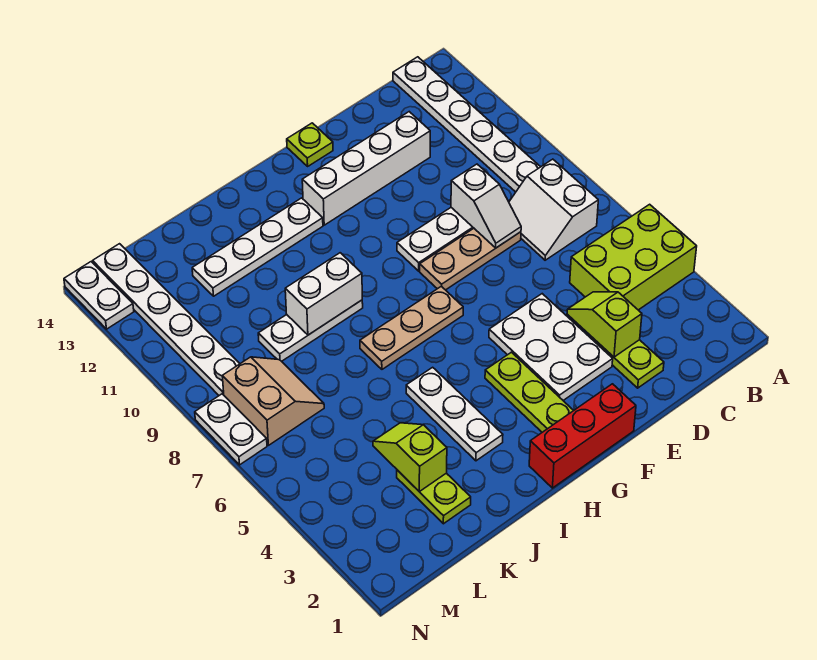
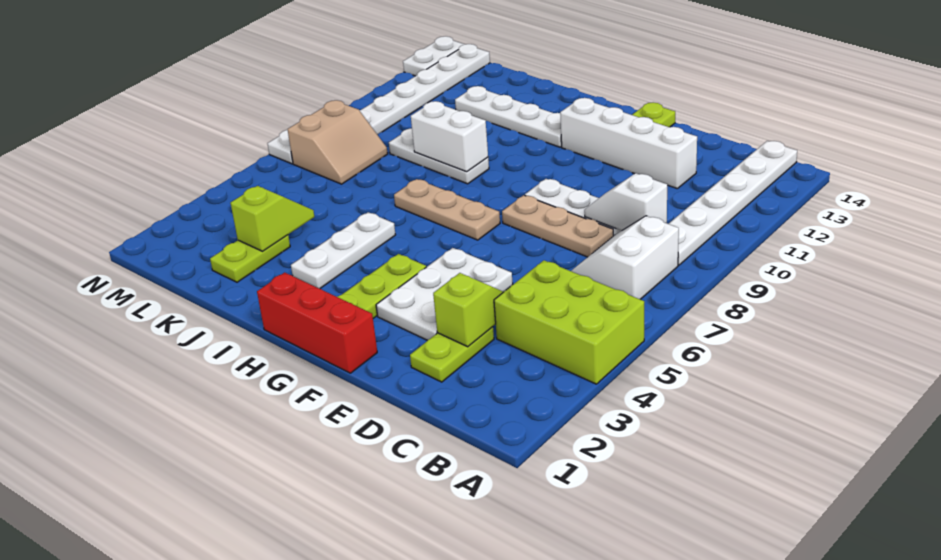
white slope D8:D9 level 2 top 9 -> white slope C9:D9 level 2 top C

